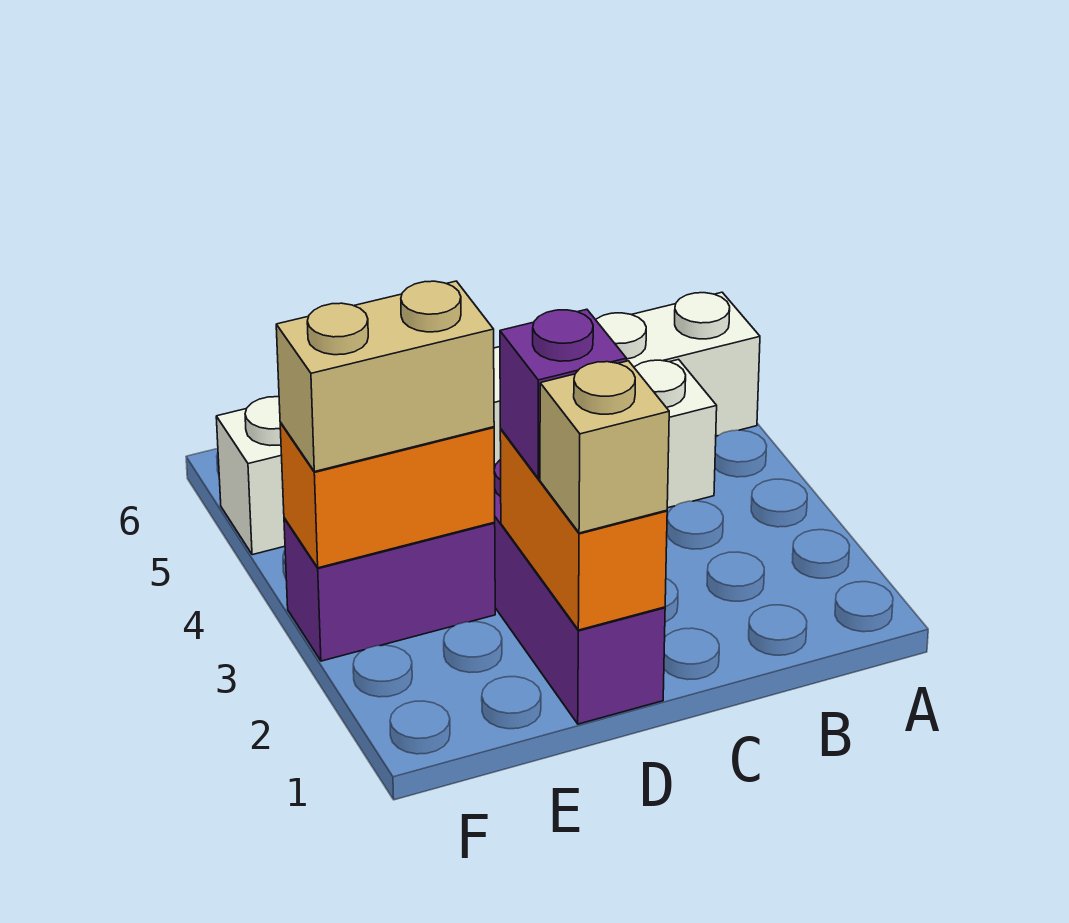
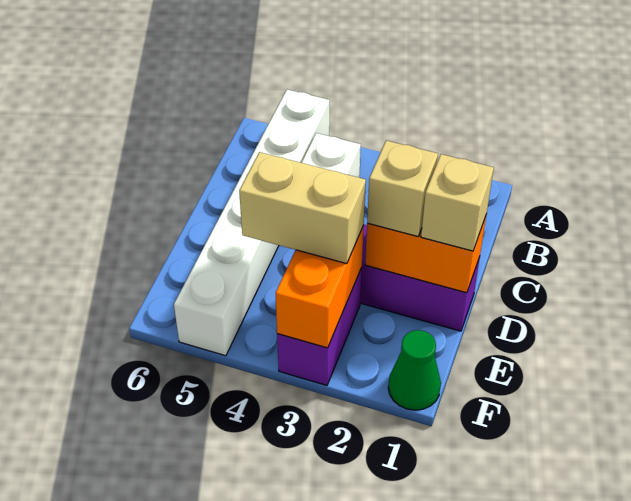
purple brick D2 level 3 -> tan brick D2 level 3
tan brick E3:F3 level 3 -> tan brick E3:E4 level 3
none -> green cone F1 level 1

